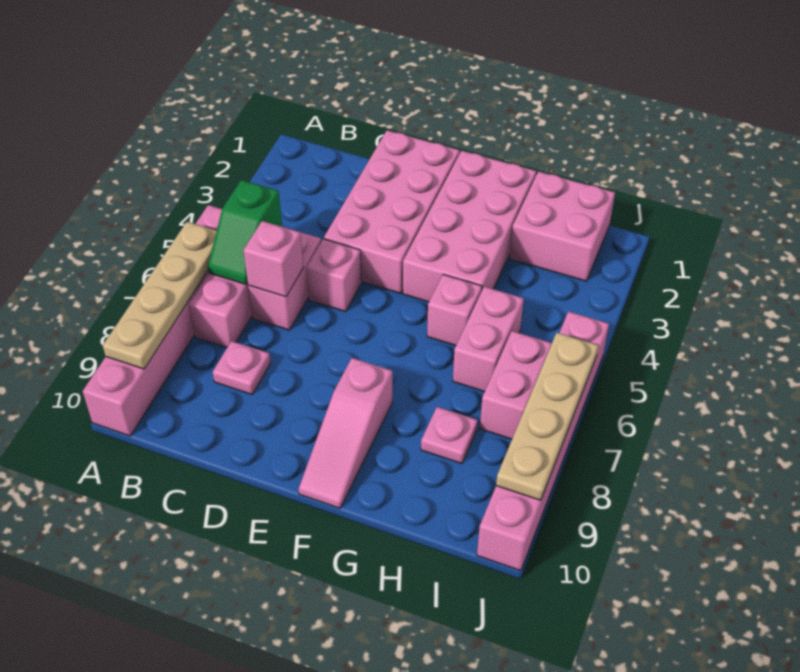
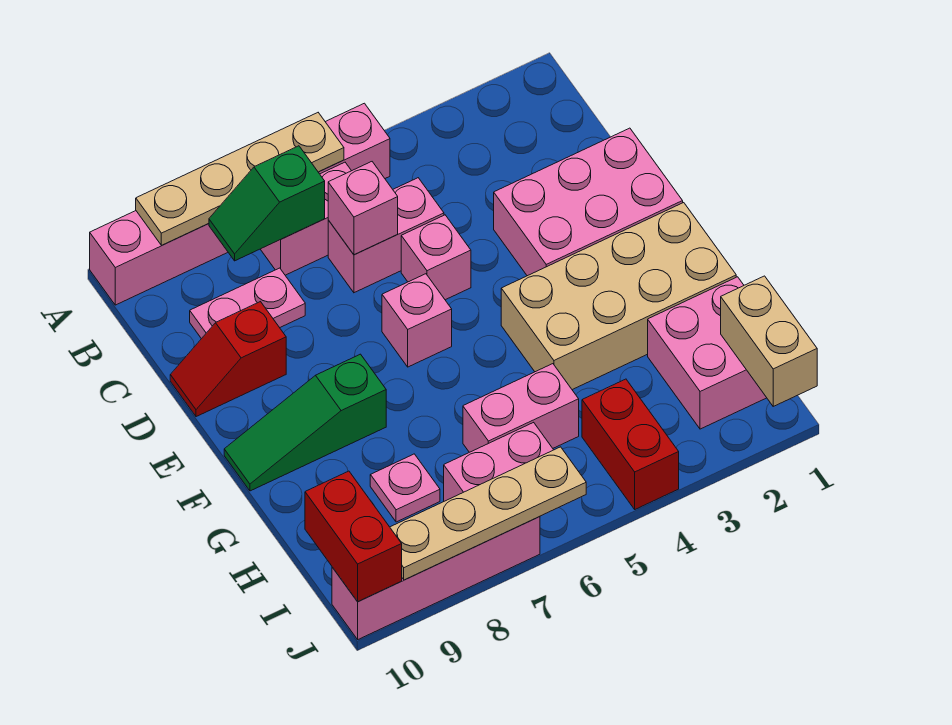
green slope B5:B6 level 2 top 5 -> green slope B7:B8 level 2 top 7
pink plate C8 level 1 -> pink plate C8:C9 level 1
pink brick D1:E4 level 1 -> pink brick D1:E3 level 1
none -> red slope D9:D10 level 1 top 9
pink brick F1:G4 level 1 -> tan brick F1:G4 level 1
pink slope F8:F10 level 1 top 8 -> green slope F8:F10 level 1 top 8
pink brick G5 level 1 -> pink brick E6 level 1
none -> tan brick I1:J1 level 2
none -> red brick I4:J4 level 1
none -> red brick I10:J10 level 2
pink brick J5:J10 level 1 -> pink brick J7:J10 level 1

